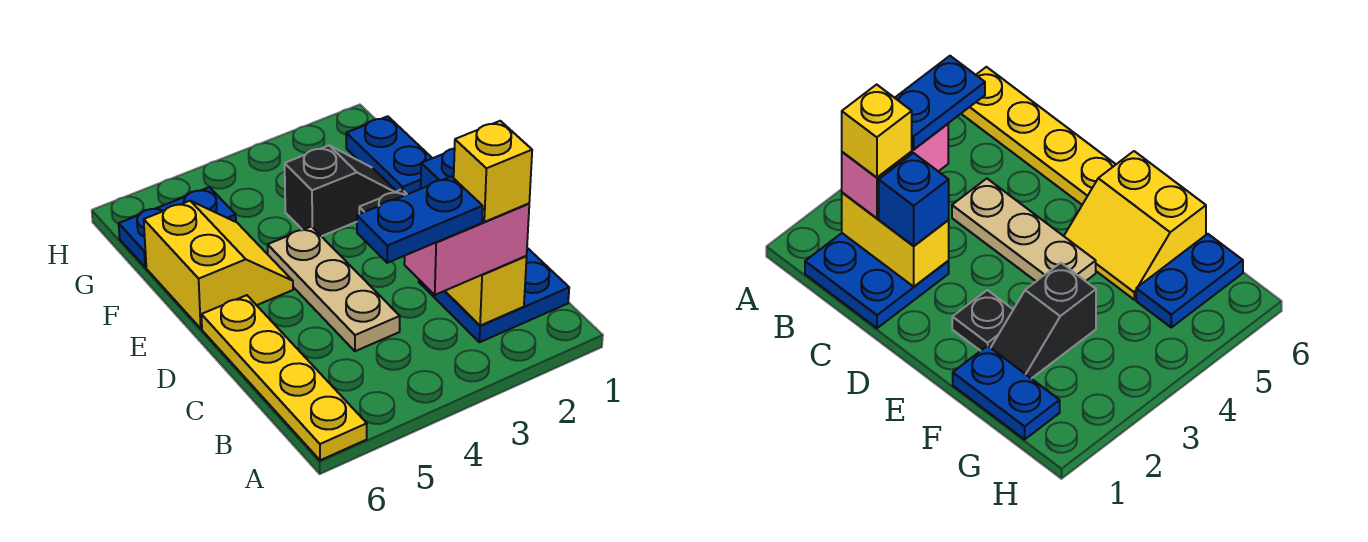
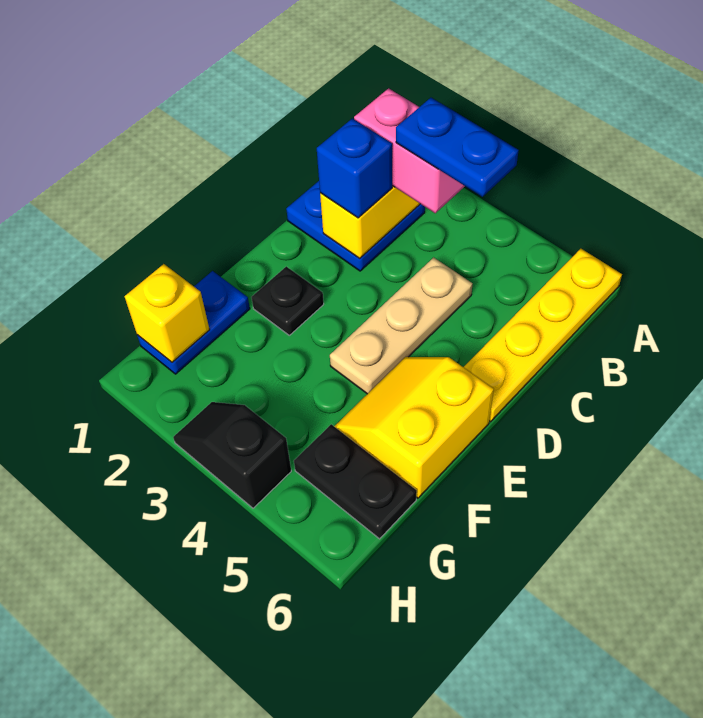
yellow brick B2 level 4 -> yellow brick G1 level 2
black slope F2:F3 level 1 top 3 -> black slope H3:H4 level 1 top 4
blue plate G5:G6 level 1 -> black plate G5:G6 level 1

